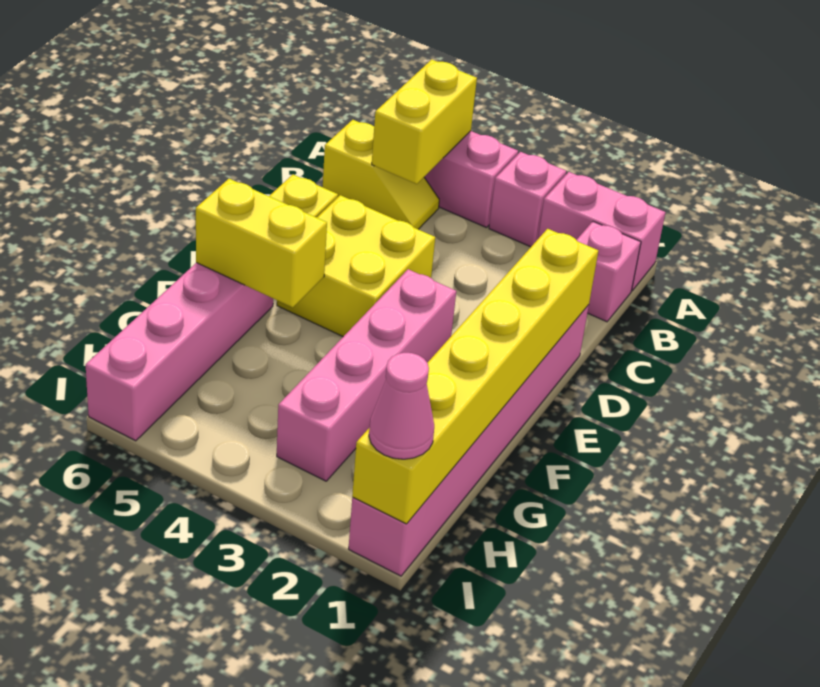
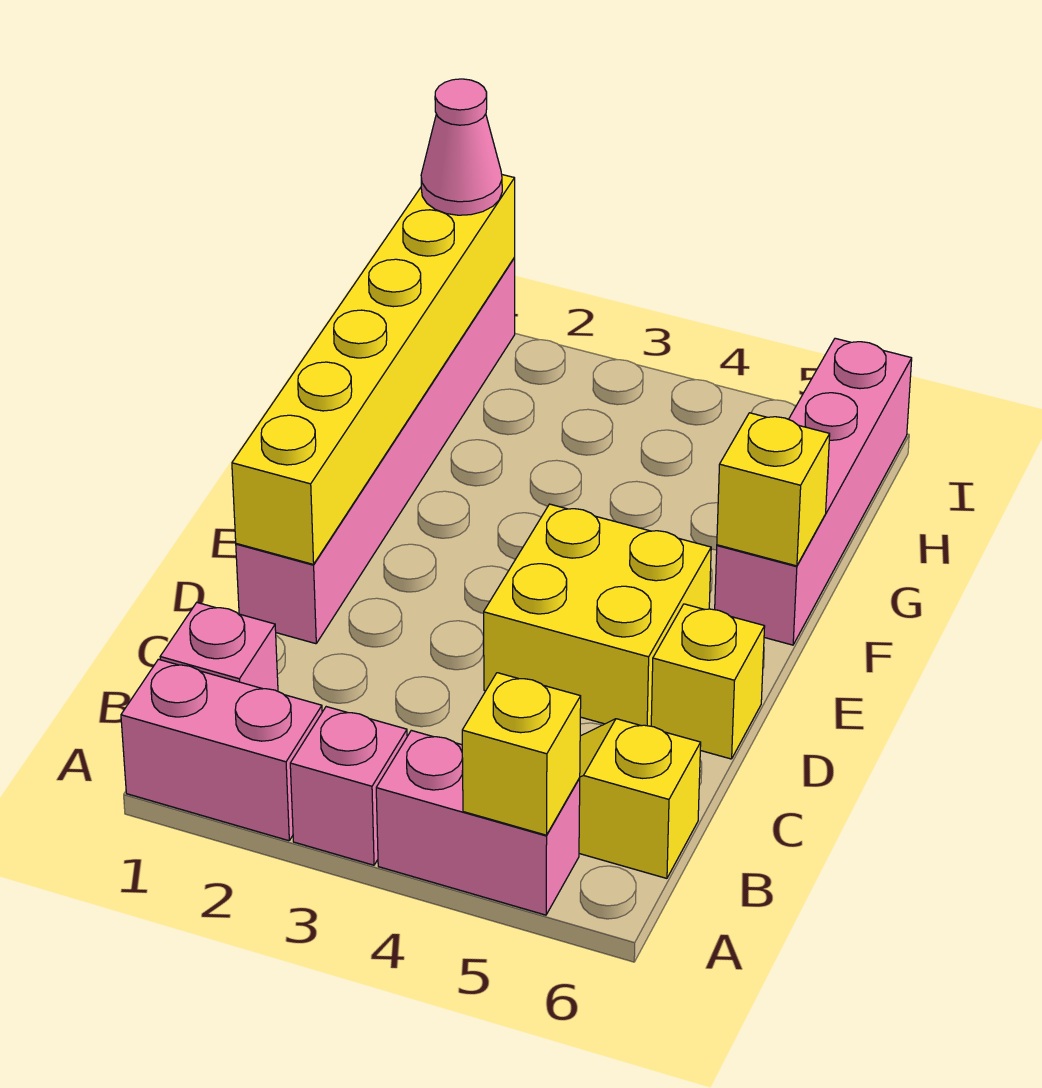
yellow brick A5:B5 level 2 -> yellow brick A5 level 2
pink brick E3:H3 level 1 -> none
yellow brick F5:F6 level 2 -> yellow brick F6 level 2

